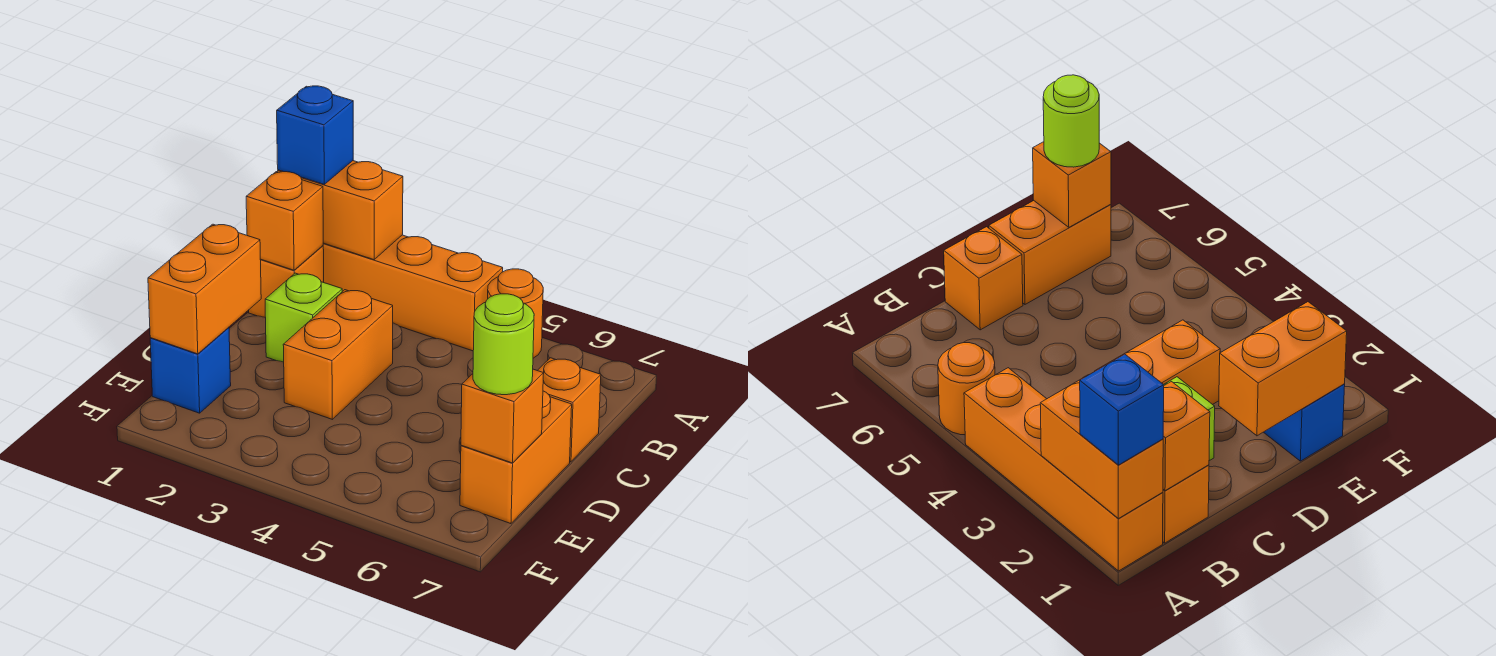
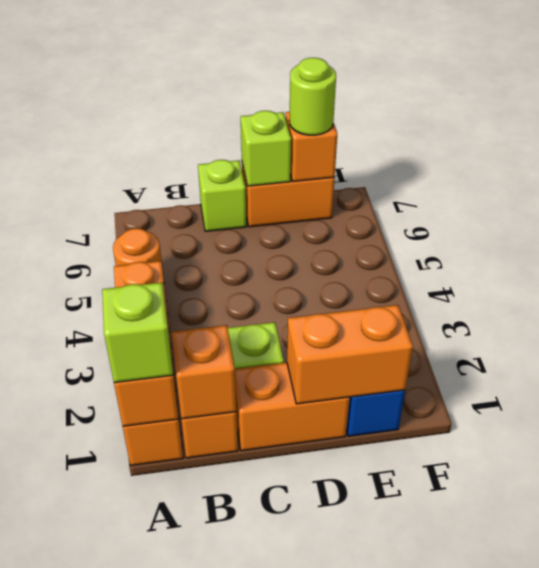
blue brick A1 level 3 -> lime brick A1 level 3
orange brick C3:D3 level 1 -> orange brick C1:D1 level 1
orange brick C7 level 1 -> lime brick C7 level 1
none -> lime brick D7 level 2

